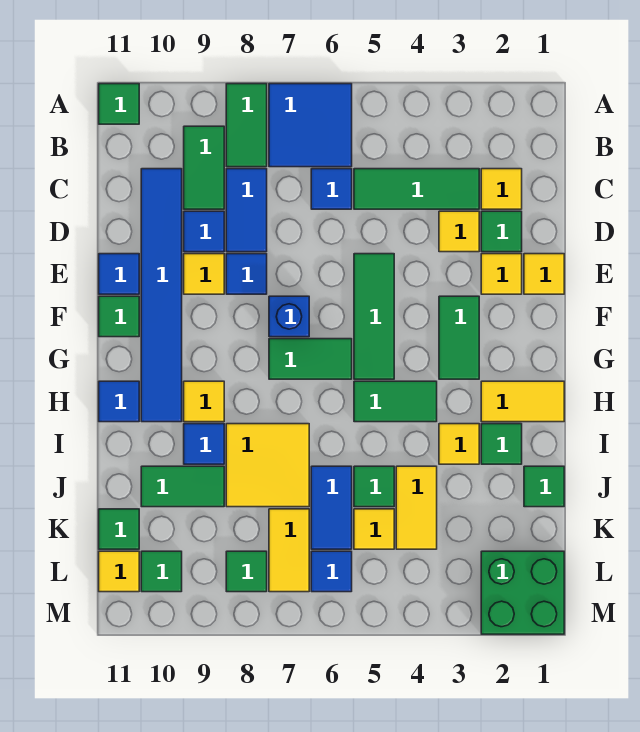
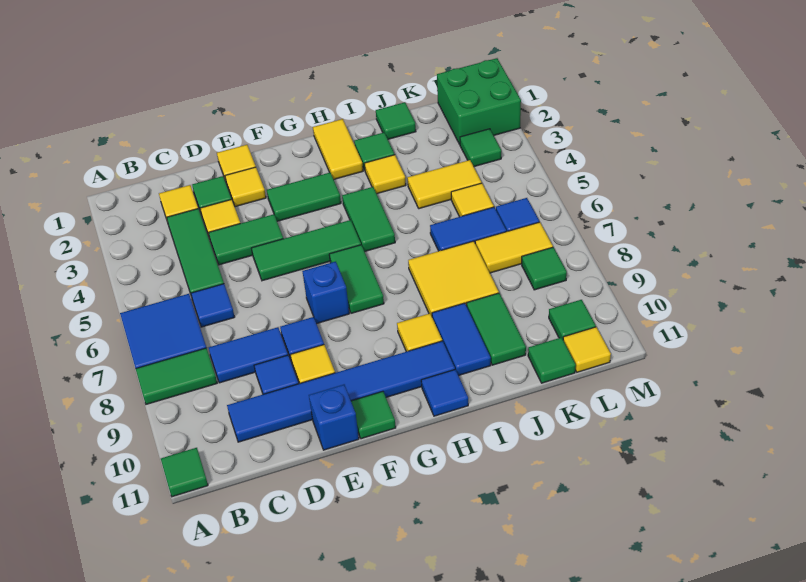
green tile B9:C9 level 1 -> green tile D4:E4 level 1
blue tile E11 level 1 -> blue brick E11 level 1
blue tile I9 level 1 -> blue tile I9:I10 level 1
green tile J5 level 1 -> green tile L3 level 1

